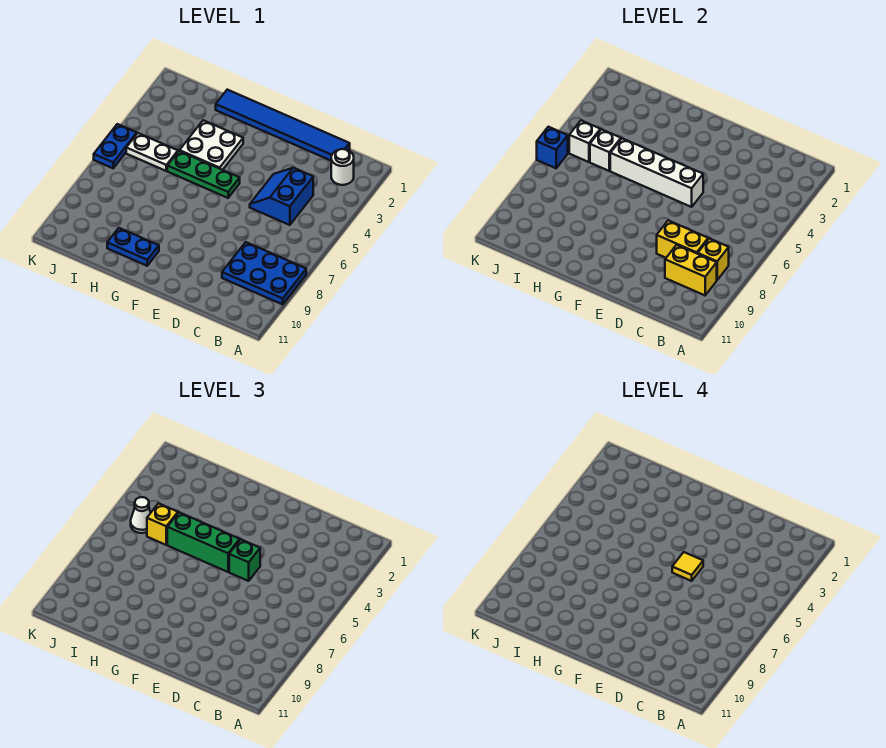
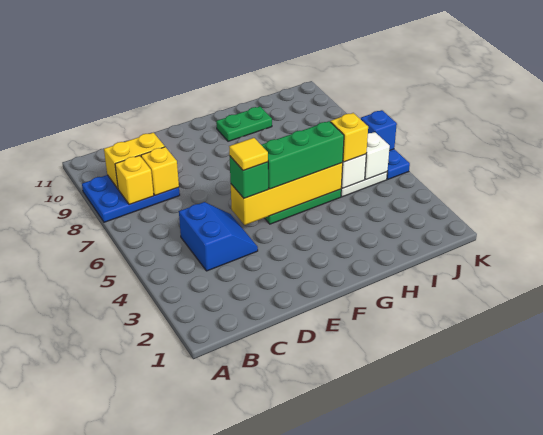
white round brick B2 level 1 -> none
blue tile C1:H1 level 1 -> none
yellow brick C8:D8 level 2 -> yellow brick C8 level 2
white brick E5:H5 level 2 -> yellow brick E5:H5 level 2
white plate G3:H4 level 1 -> none
blue plate G10:H10 level 1 -> green plate G10:H10 level 1
white cone J5 level 3 -> none

